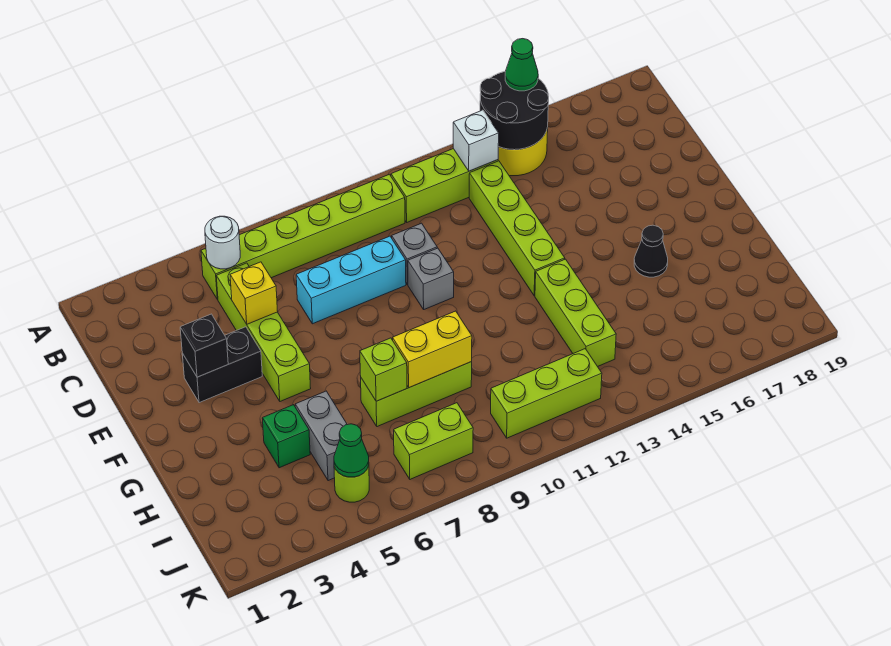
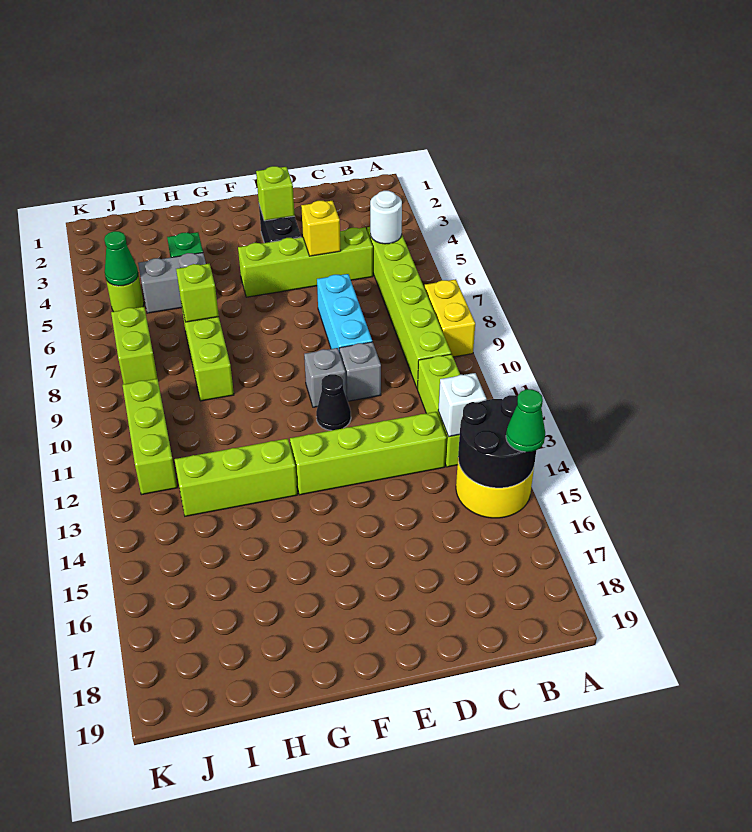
black brick E3 level 2 -> lime brick E3 level 2
black cone G16 level 1 -> black cone E11 level 1
yellow brick H8:H9 level 2 -> yellow brick A8:A9 level 1

